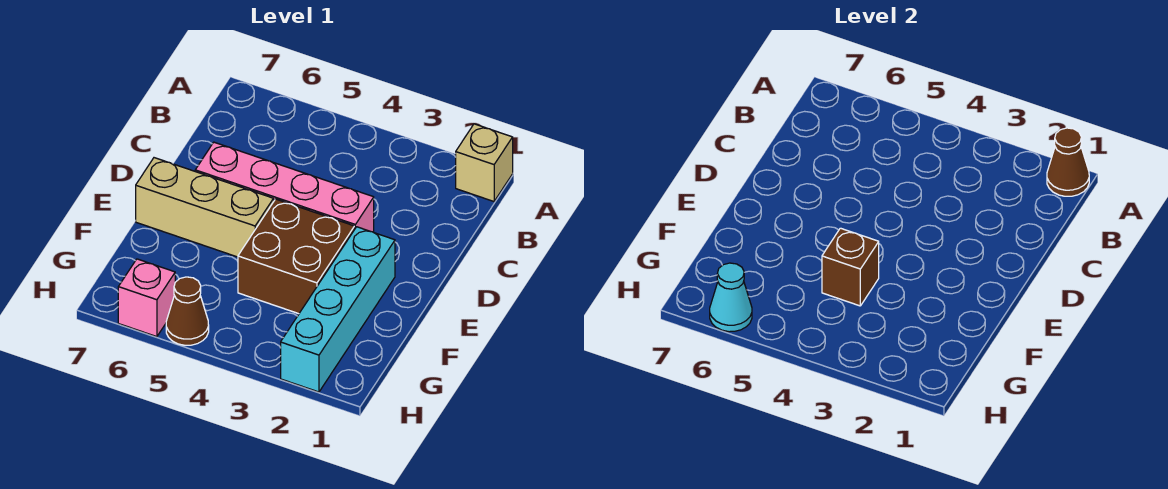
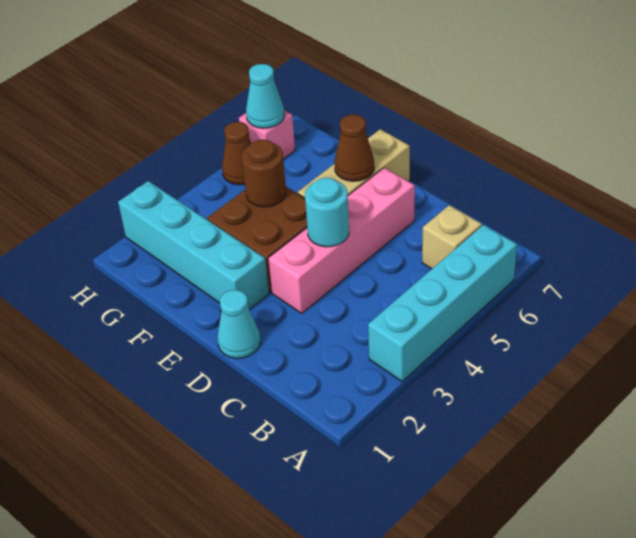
tan brick A1 level 1 -> tan brick B6 level 1
brown cone A1 level 2 -> brown cone E6 level 2
none -> cyan brick A3:A6 level 1
none -> cyan cone D1 level 1
none -> cyan round brick D4 level 2
brown brick F4 level 2 -> brown round brick F4 level 2

